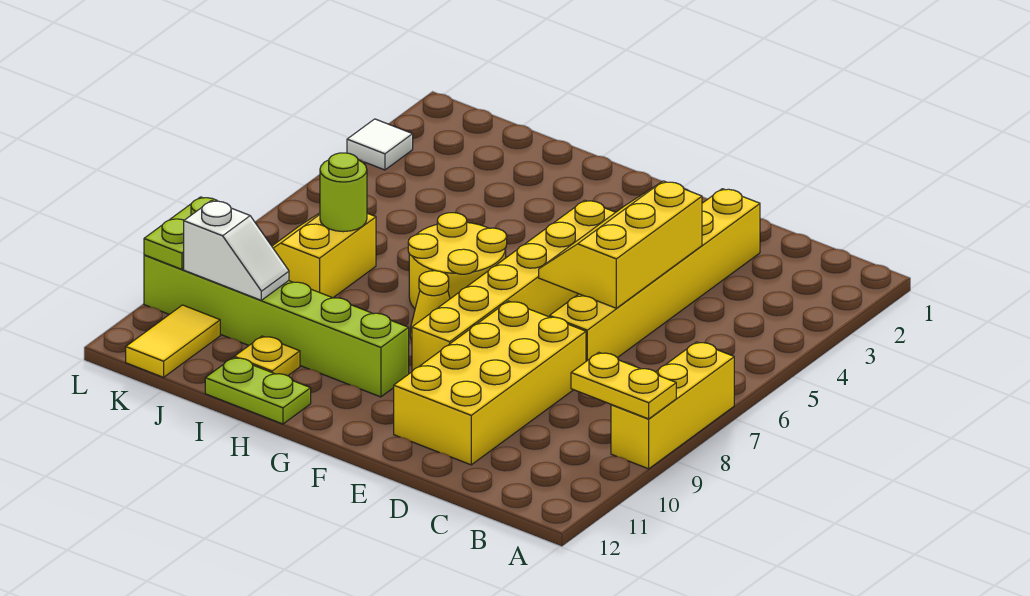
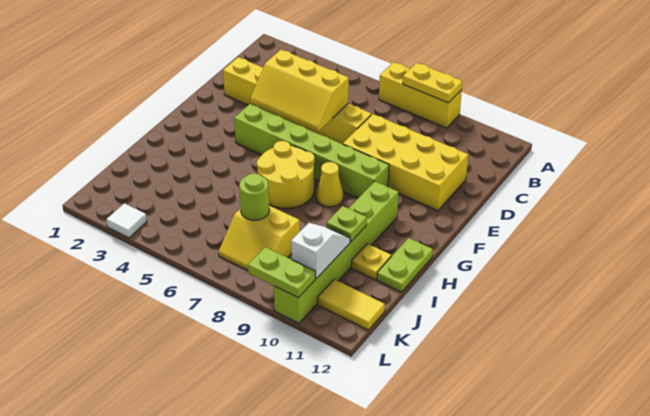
yellow plate A9:B9 level 2 -> yellow plate A8:A9 level 2
yellow brick F4:F9 level 1 -> lime brick F4:F9 level 1
none -> lime plate I10 level 2

